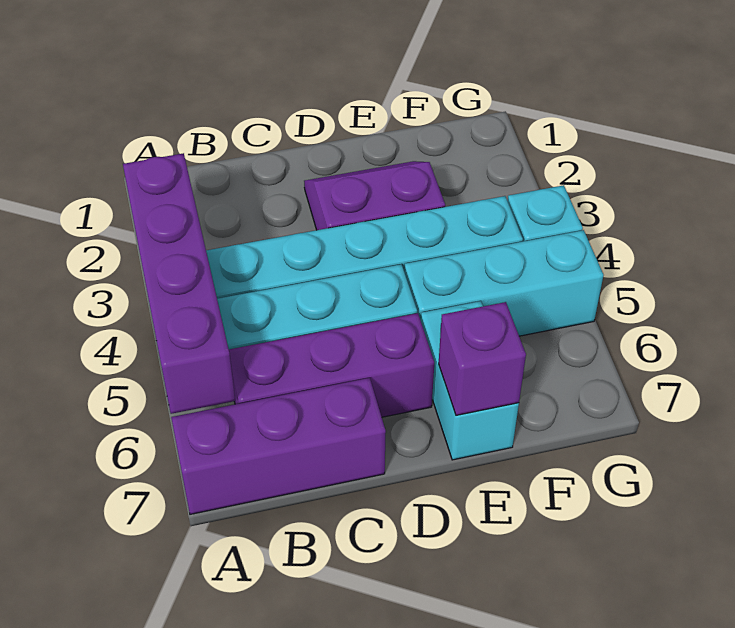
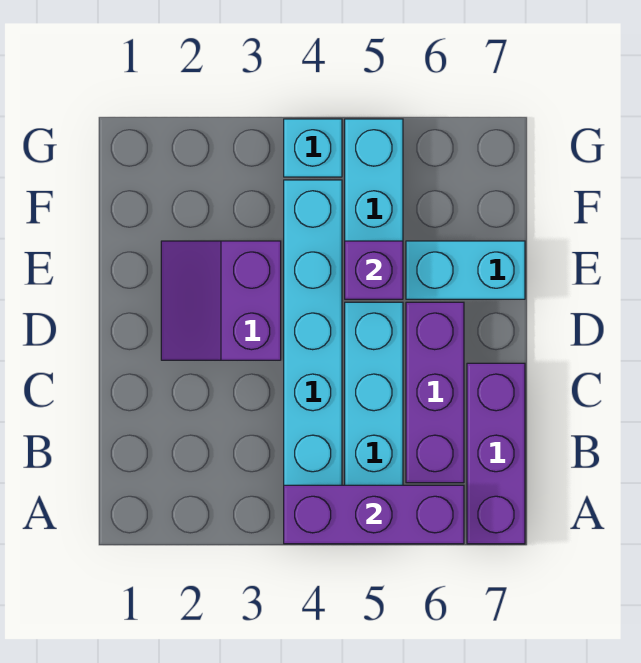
purple brick A3:A6 level 2 -> purple brick A4:A6 level 2
purple brick E7 level 2 -> purple brick E5 level 2

